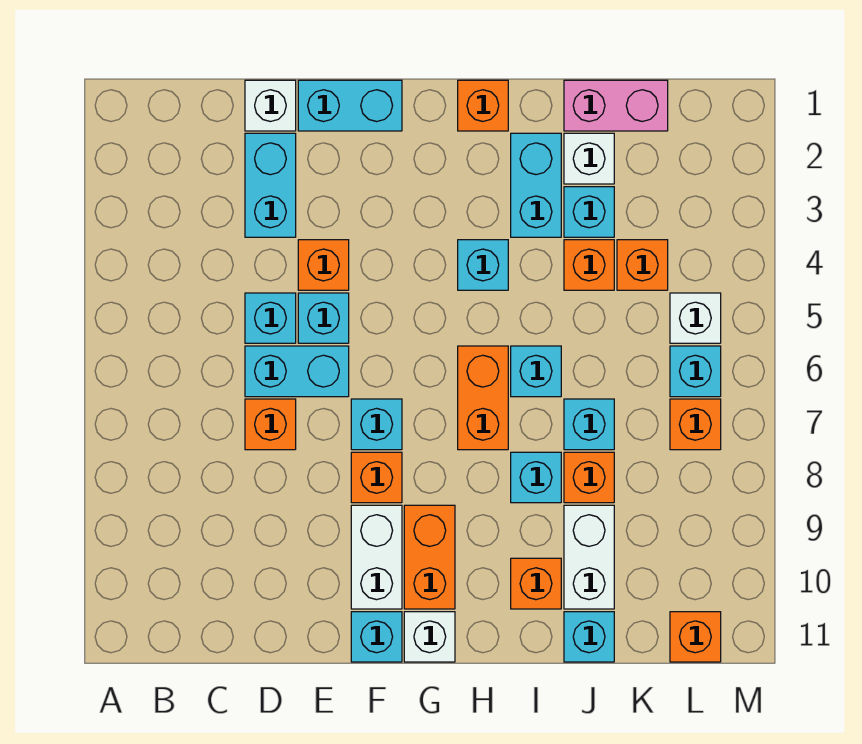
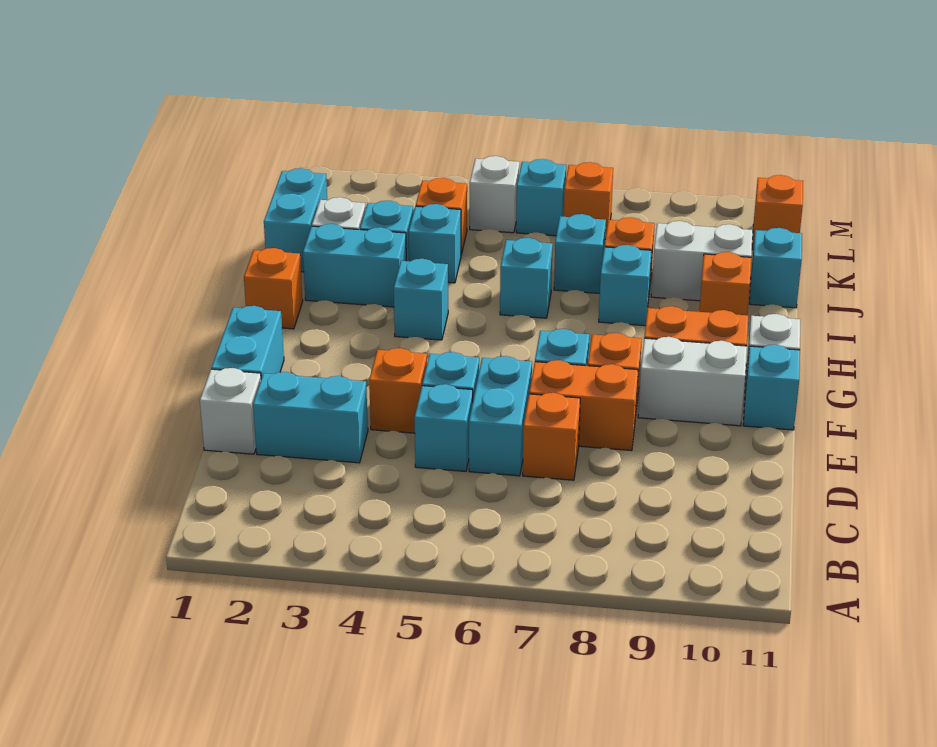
orange brick H6:H7 level 1 -> orange brick E7:E8 level 1
pink brick J1:K1 level 1 -> cyan brick J1:K1 level 1
orange brick J4 level 1 -> cyan brick J4 level 1

